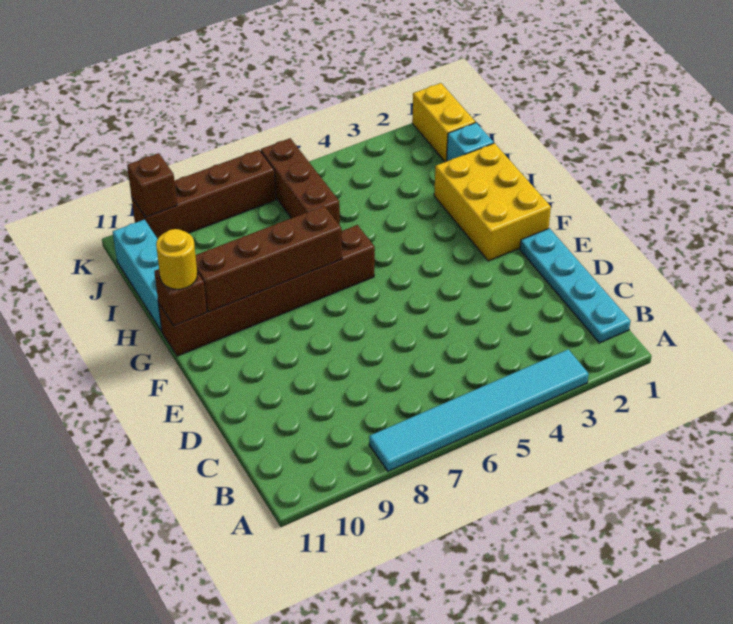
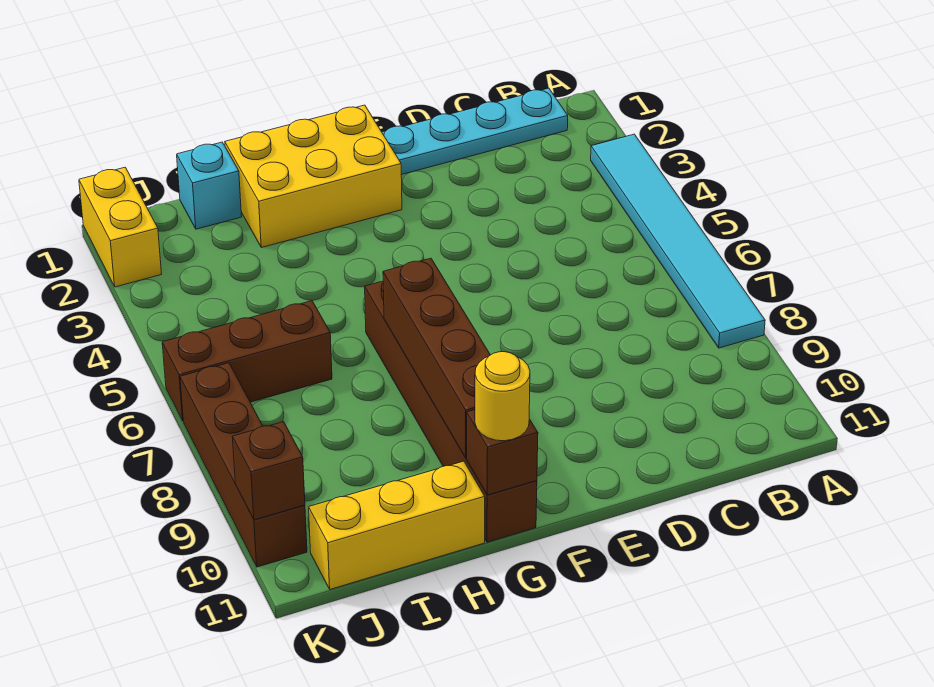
cyan brick H11:J11 level 1 -> yellow brick H11:J11 level 1
yellow brick J1:K1 level 1 -> yellow brick K1:K2 level 1

